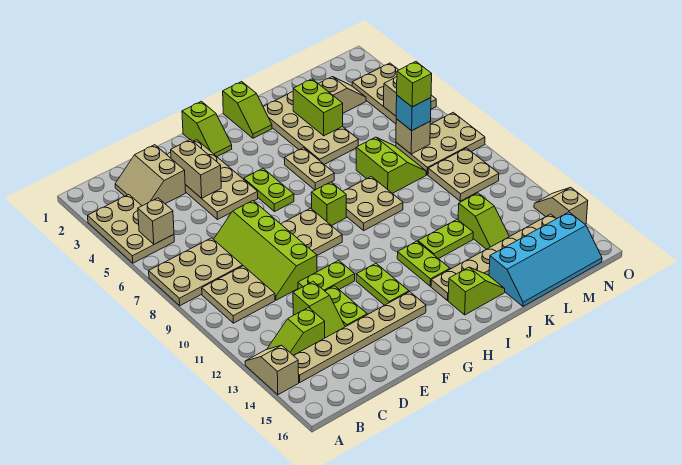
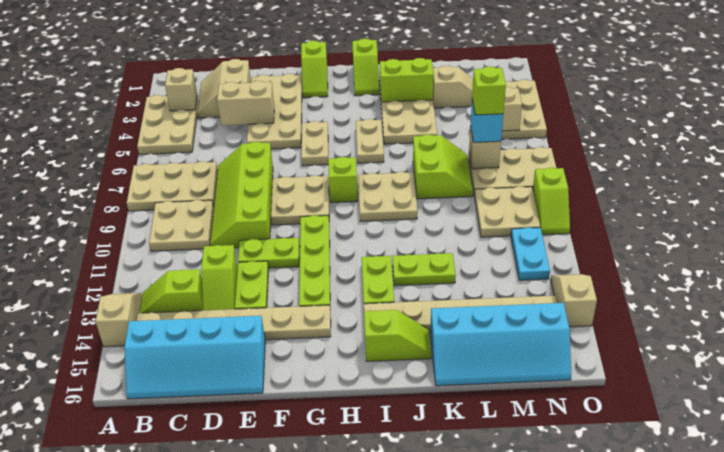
tan brick B5 level 2 -> tan brick B3 level 2
none -> cyan slope B15:E16 level 1 top 15
tan brick E3:E4 level 2 -> tan brick D4:E4 level 2
lime plate G5:G6 level 1 -> tan plate G5:G6 level 1
lime plate G12:G13 level 1 -> lime plate G10:G13 level 1
lime brick K3:K4 level 2 -> lime brick J3:K3 level 2
lime slope L12:L13 level 1 top 12 -> lime slope O9:O10 level 1 top 9
none -> cyan plate N11:N12 level 1

